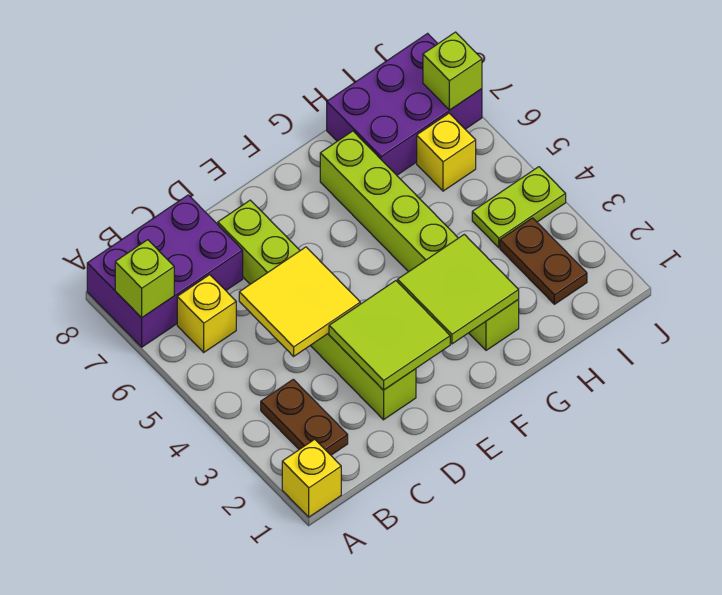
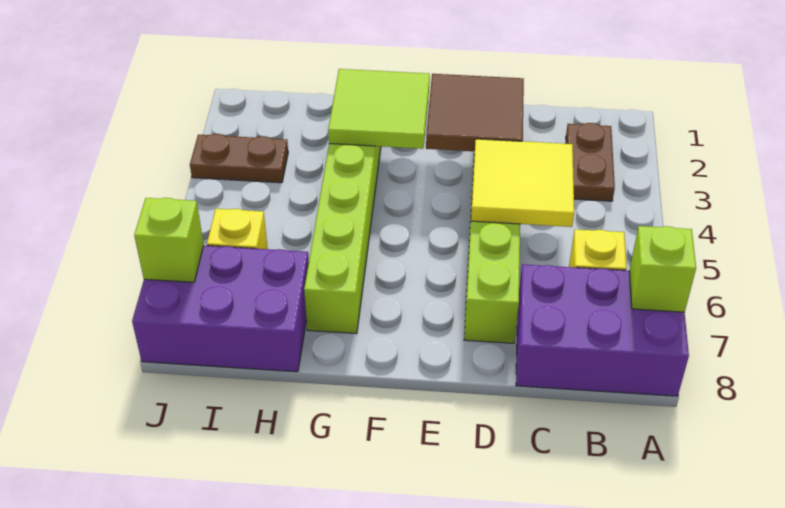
yellow brick A1 level 1 -> none
lime tile D2:E3 level 2 -> brown tile D2:E3 level 2
brown plate I2:I3 level 1 -> brown plate I3:J3 level 1
lime plate I4:J4 level 1 -> none

